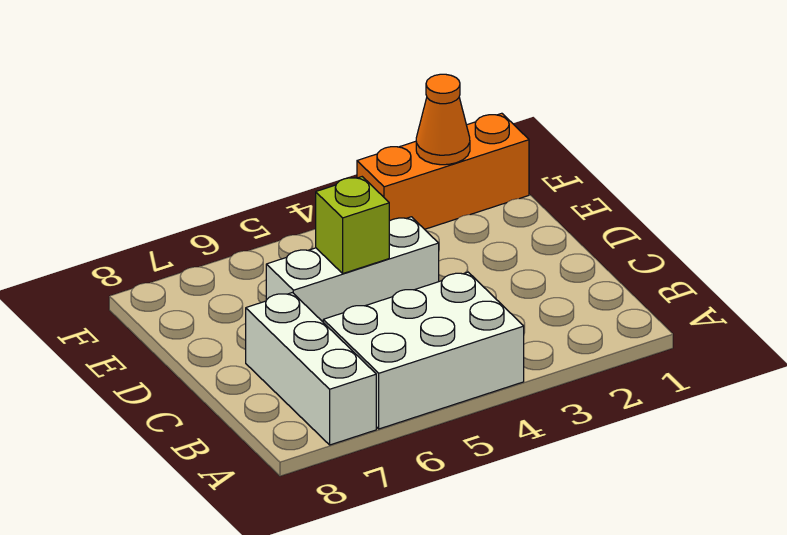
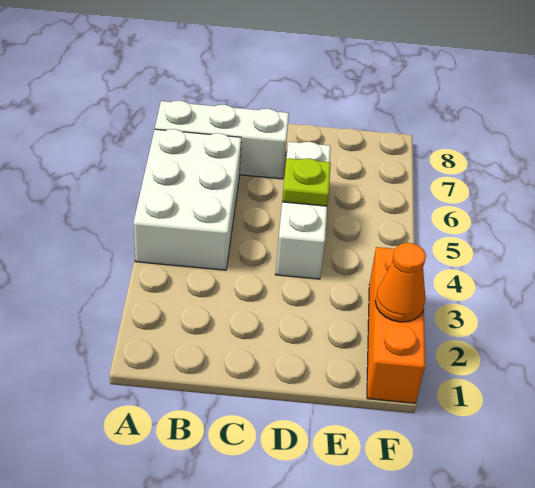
lime brick D5 level 2 -> lime plate D5 level 2

